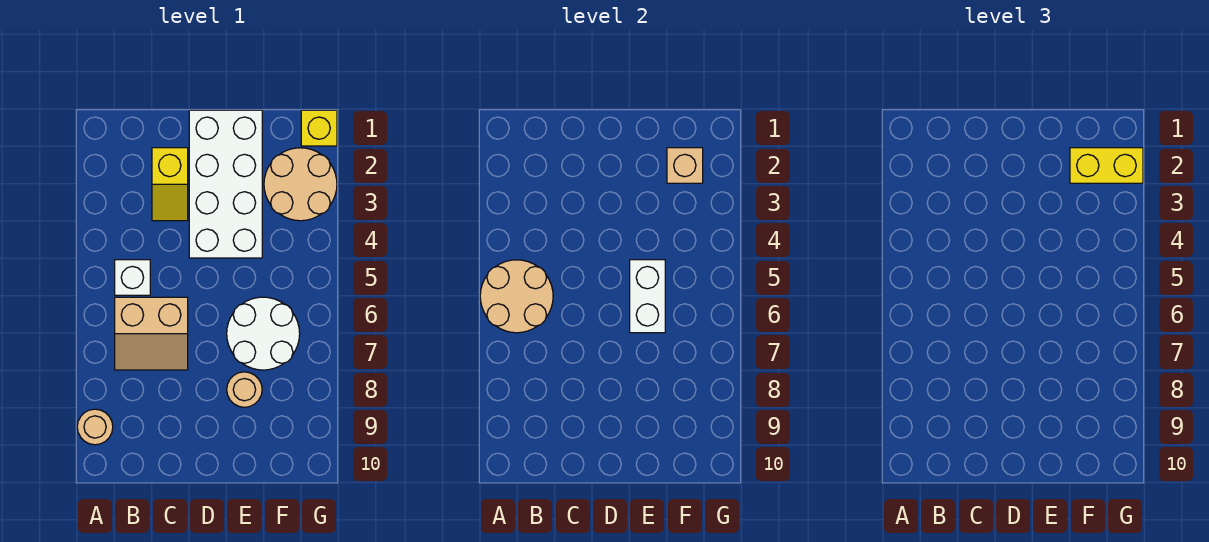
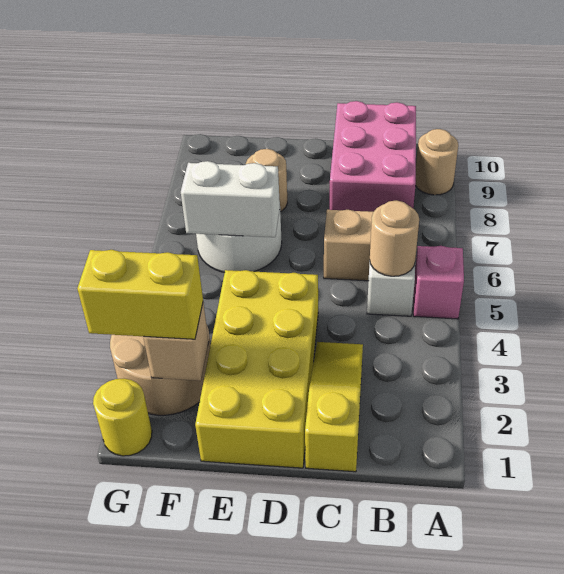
none -> pink brick A5 level 1
tan round brick A5:B6 level 2 -> tan round brick B5 level 2
none -> pink brick B8:C10 level 1
yellow slope C2:C3 level 1 top 2 -> yellow slope C1:C3 level 1 top 1
white brick D1:E4 level 1 -> yellow brick D1:E4 level 1
white brick E5:E6 level 2 -> white brick E6:F6 level 2
yellow brick G1 level 1 -> yellow round brick G1 level 1

